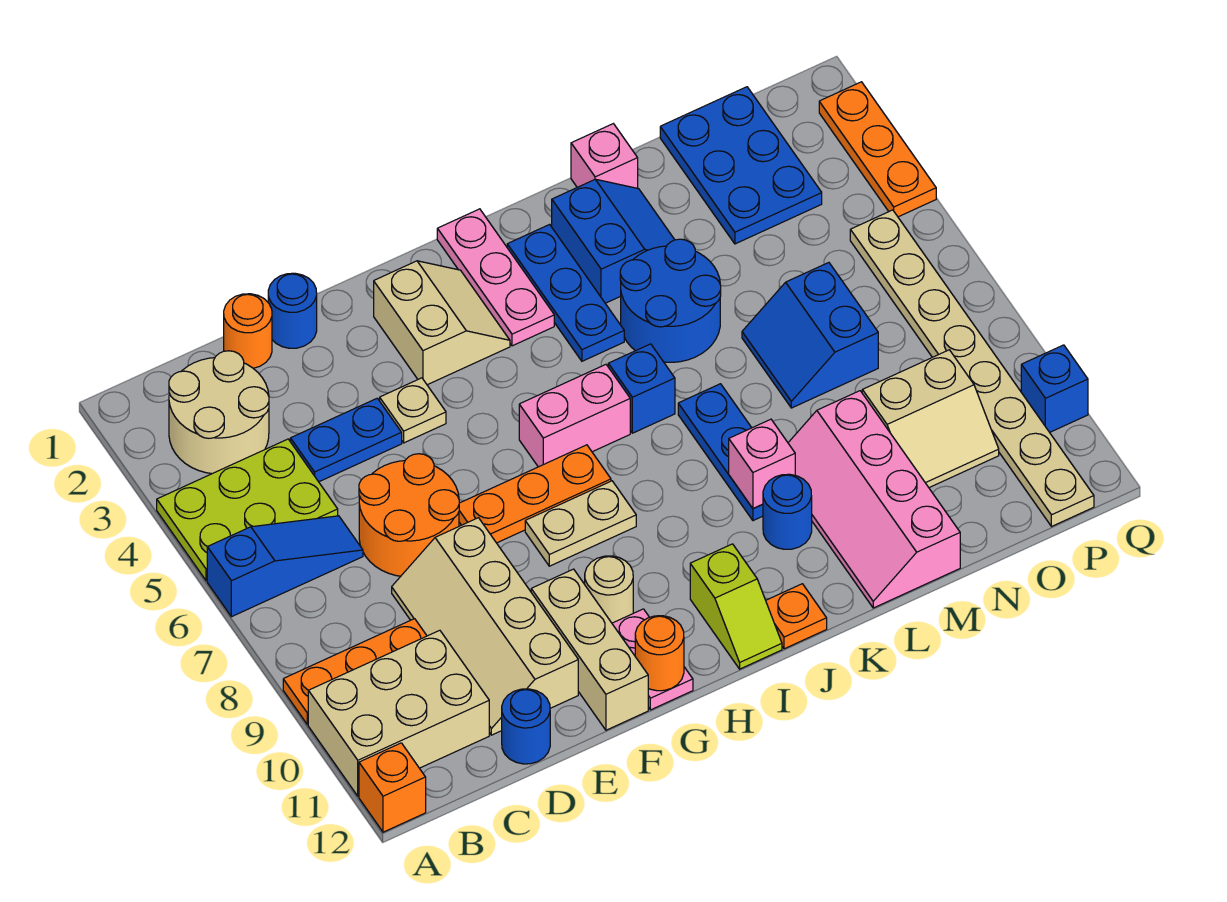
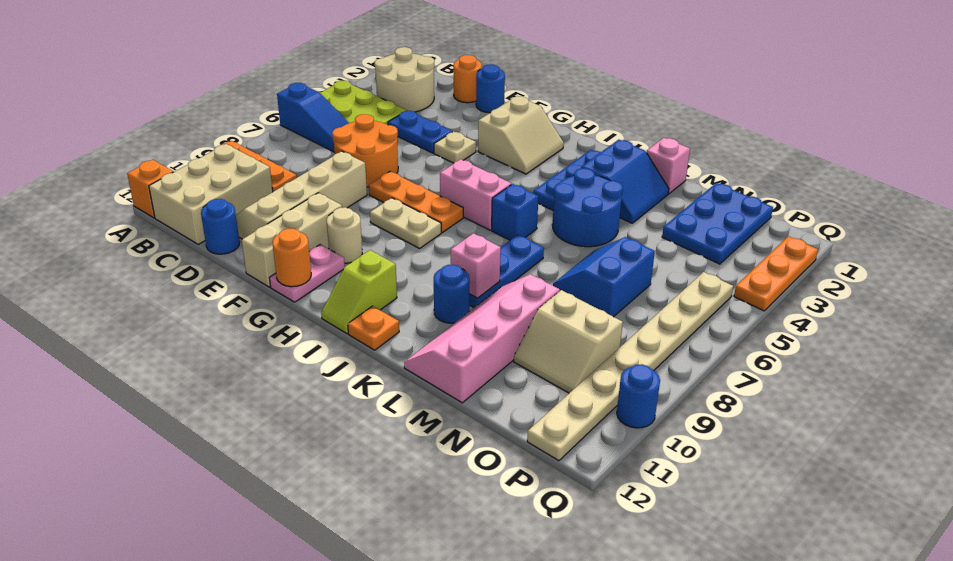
tan brick A10:C11 level 1 -> tan brick B10:C12 level 1
pink plate I1:I3 level 1 -> none
blue brick Q10 level 1 -> blue round brick Q10 level 1

